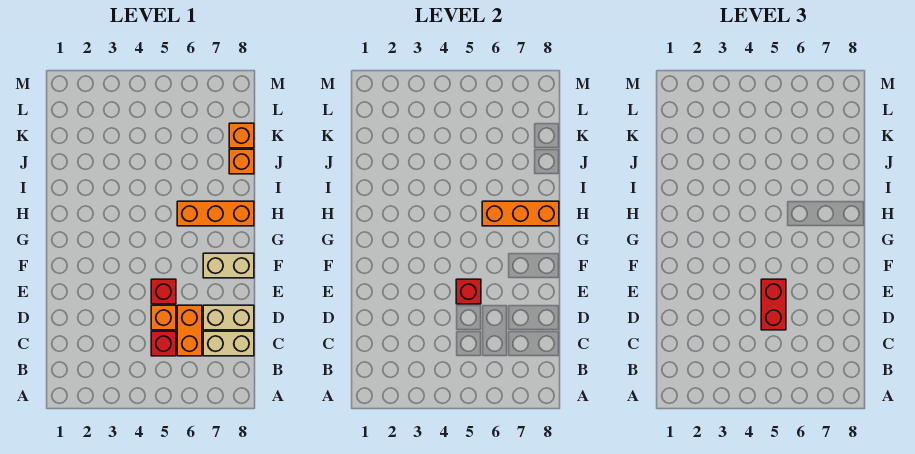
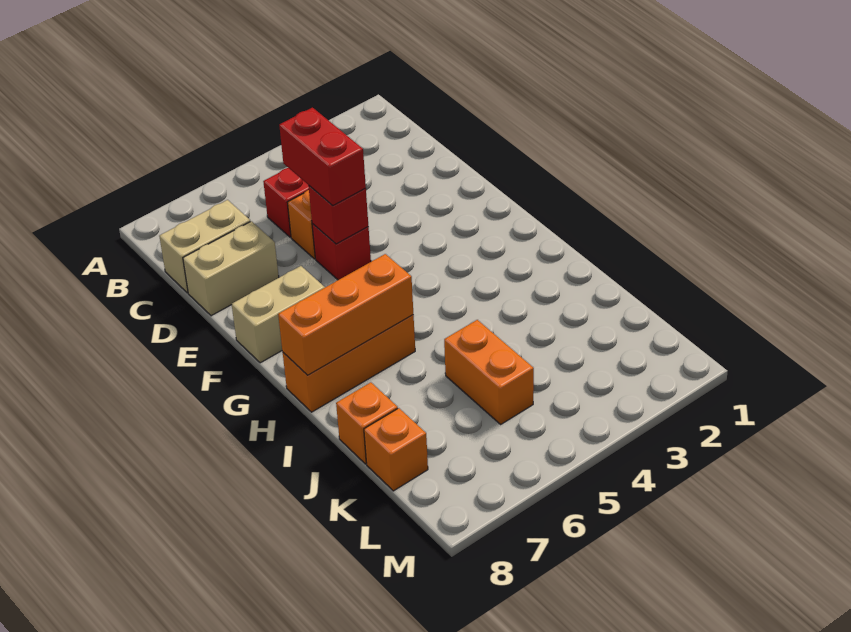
orange brick C6:D6 level 1 -> orange brick J5:K5 level 1

